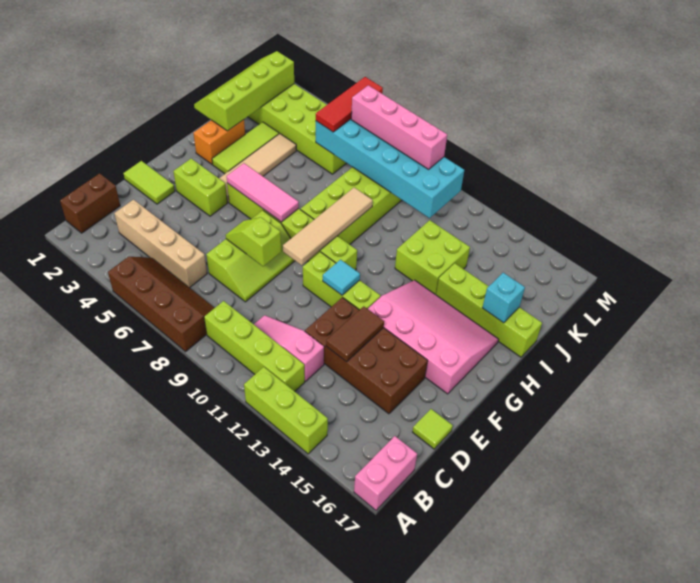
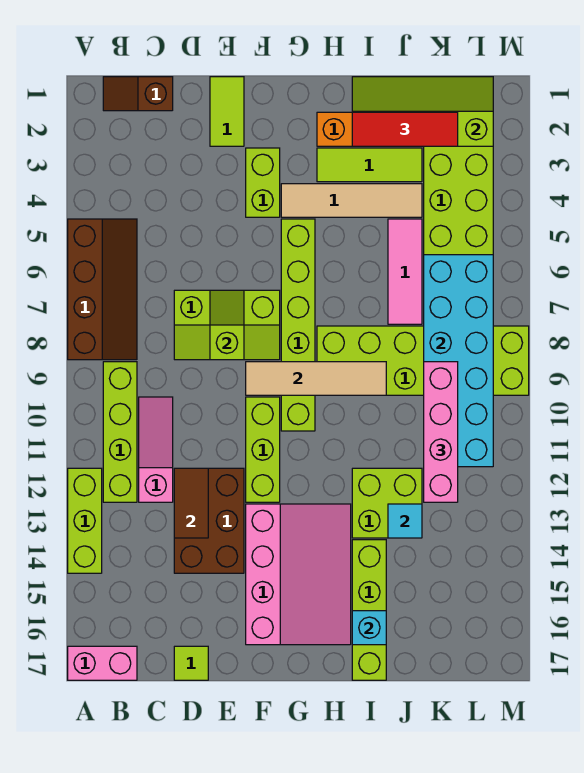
brown brick B1:C1 level 1 -> brown slope B1:C1 level 1 top C
tan brick C3:C6 level 1 -> none
brown brick D12:E15 level 1 -> brown brick D12:E14 level 1
brown tile D13:E13 level 2 -> brown tile D12:D13 level 2
cyan tile F11 level 2 -> cyan tile J13 level 2
pink tile G5:G7 level 2 -> pink tile J5:J7 level 1
red tile K6:M6 level 3 -> red tile I2:K2 level 3
pink brick L7:L10 level 3 -> pink brick K9:K12 level 3

